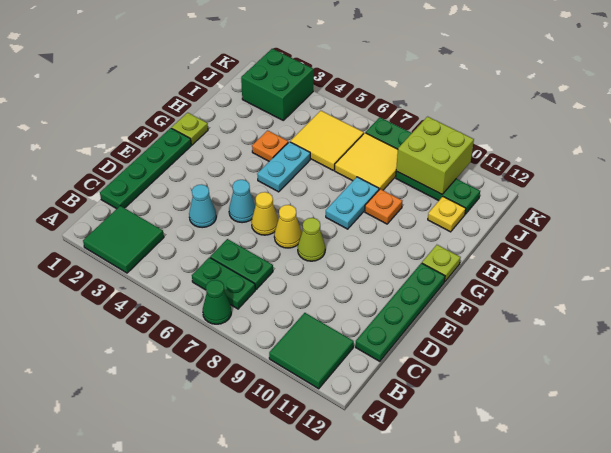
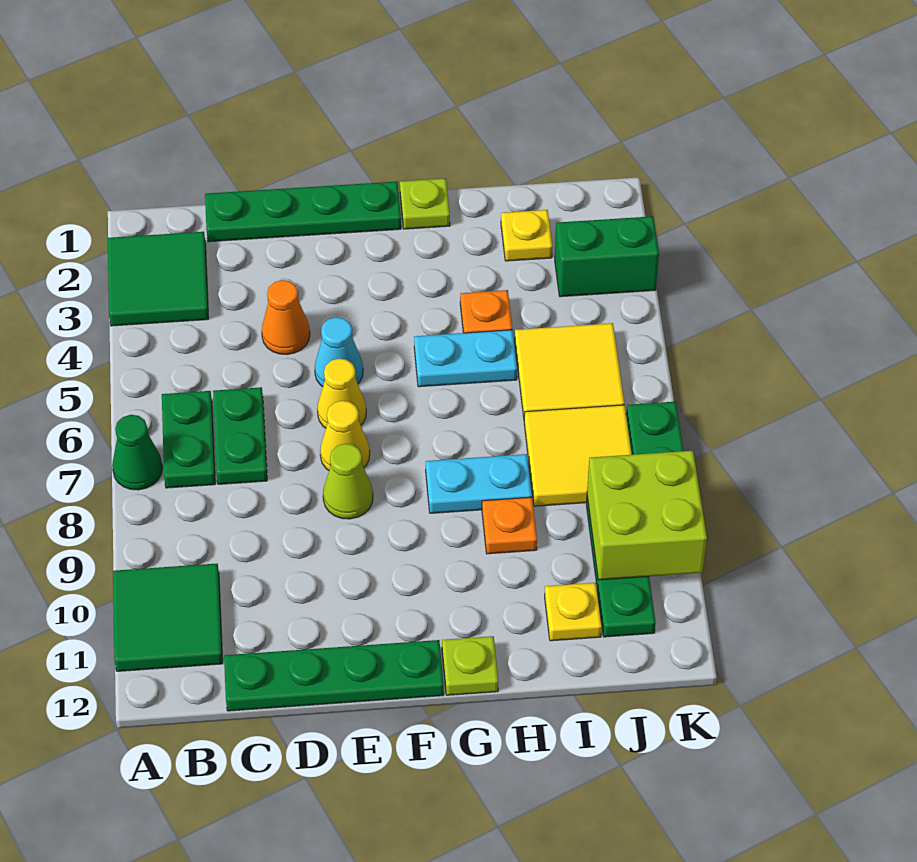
cyan cone D4 level 1 -> orange cone D4 level 1
none -> yellow plate I2 level 1
green brick J2:K3 level 1 -> green brick J3:K3 level 1

